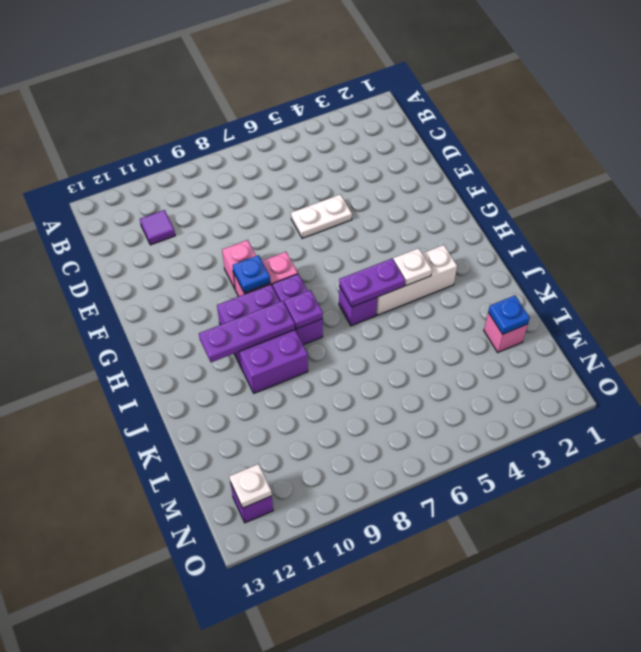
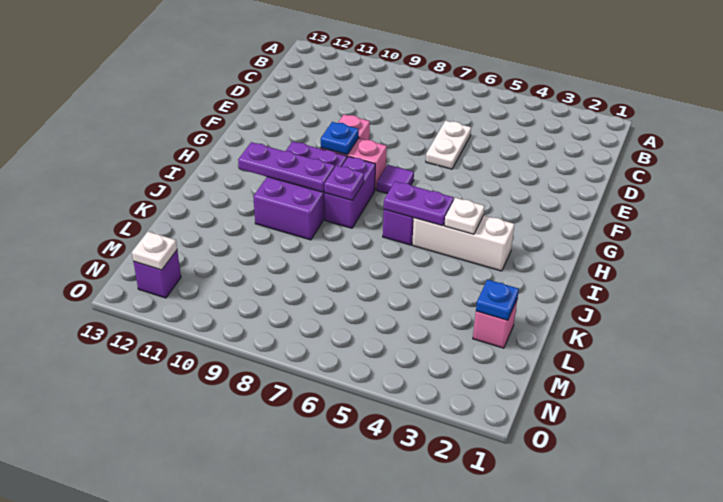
purple tile C11 level 1 -> purple tile G7 level 1
white plate E5:E6 level 1 -> white plate D6:E6 level 1

